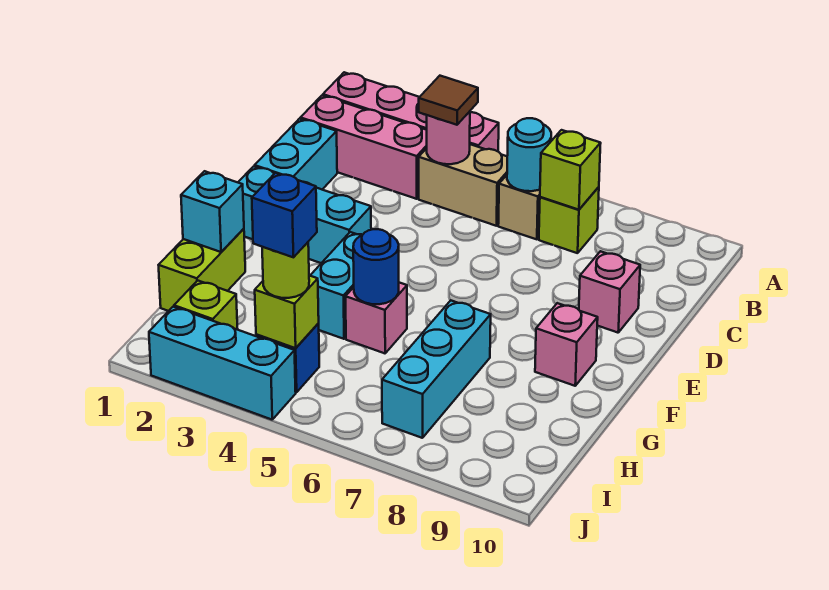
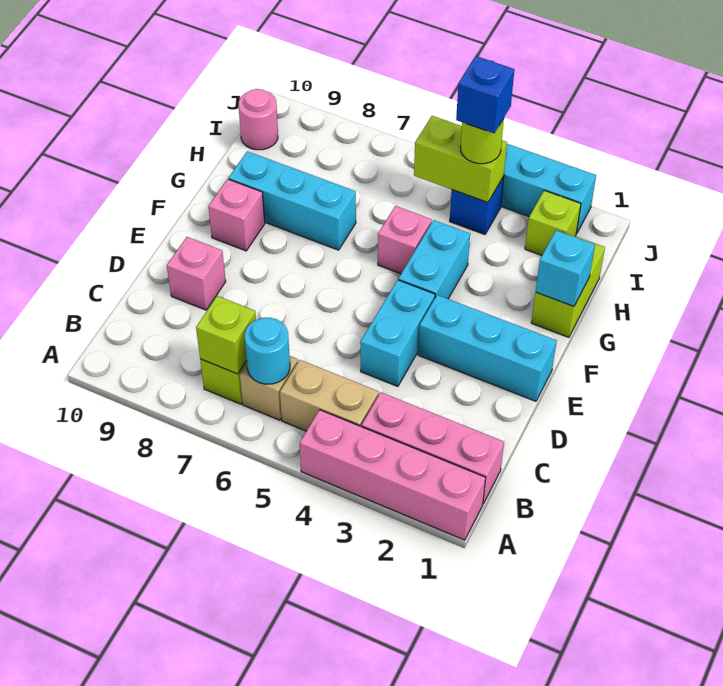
pink round brick B4 level 2 -> pink round brick I10 level 1
brown tile B4 level 3 -> none
cyan brick C1:D1 level 1 -> cyan brick D4:E4 level 1
blue round brick G5 level 2 -> none
cyan brick G7:I7 level 1 -> cyan brick G7:G9 level 1
lime brick I4 level 2 -> lime brick I4:I5 level 2

